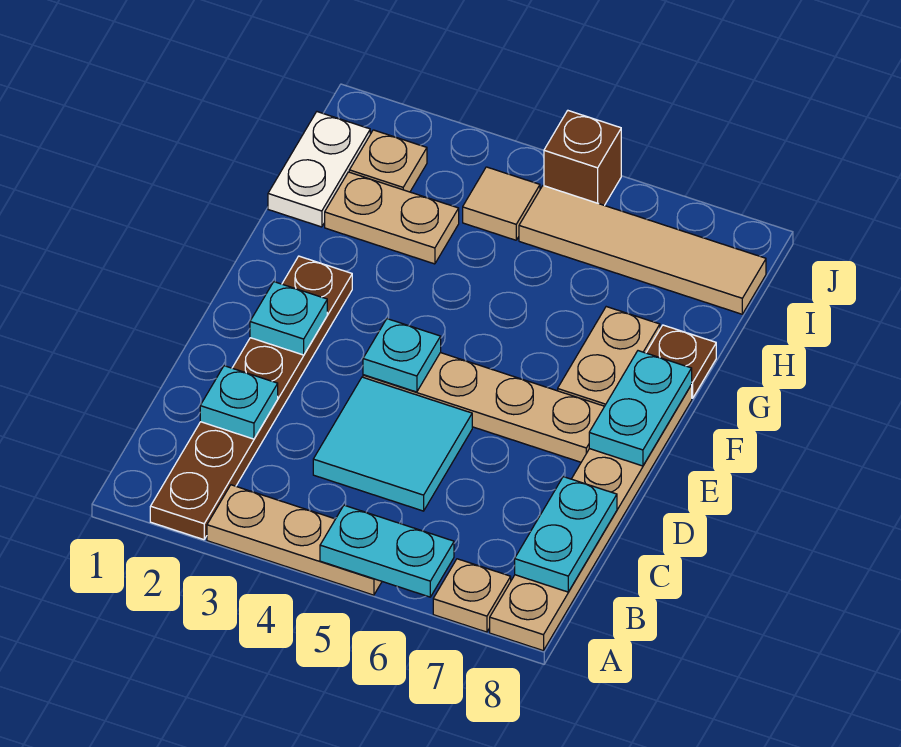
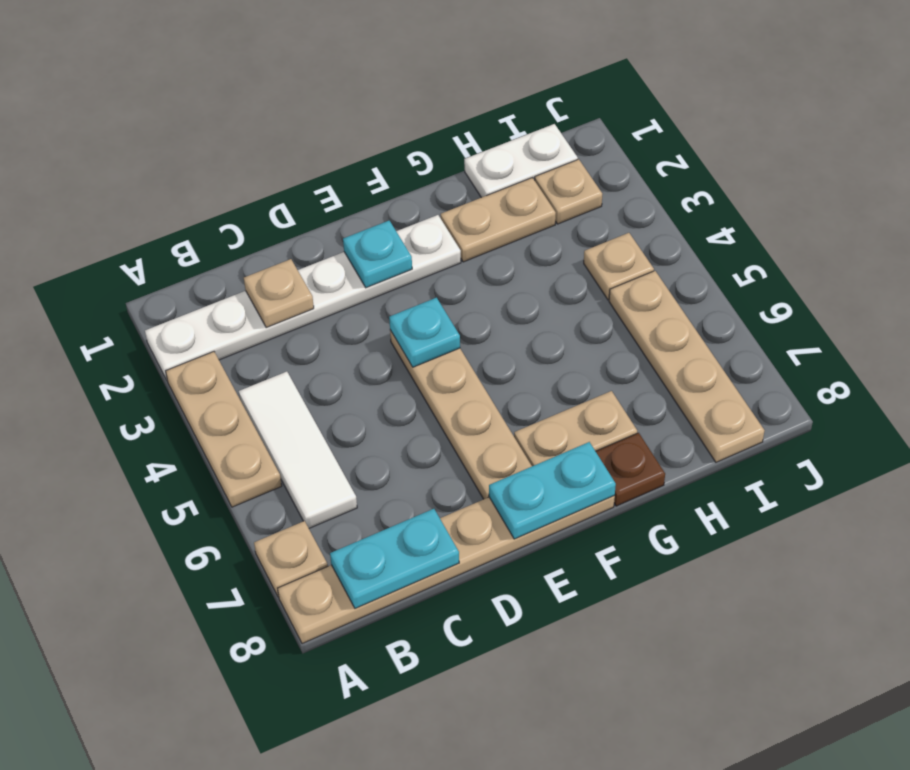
brown plate A2:F2 level 1 -> white plate A2:F2 level 1
cyan plate A5:A6 level 2 -> none
none -> white tile B4:B6 level 1
cyan plate C2 level 2 -> tan plate C2 level 2
cyan tile C4:D5 level 1 -> none
tan plate H2:H3 level 1 -> tan plate G2:H2 level 1
tan tile I4 level 1 -> tan plate I4 level 1
tan tile I5:I8 level 1 -> tan plate I5:I8 level 1
brown brick J5 level 1 -> none

